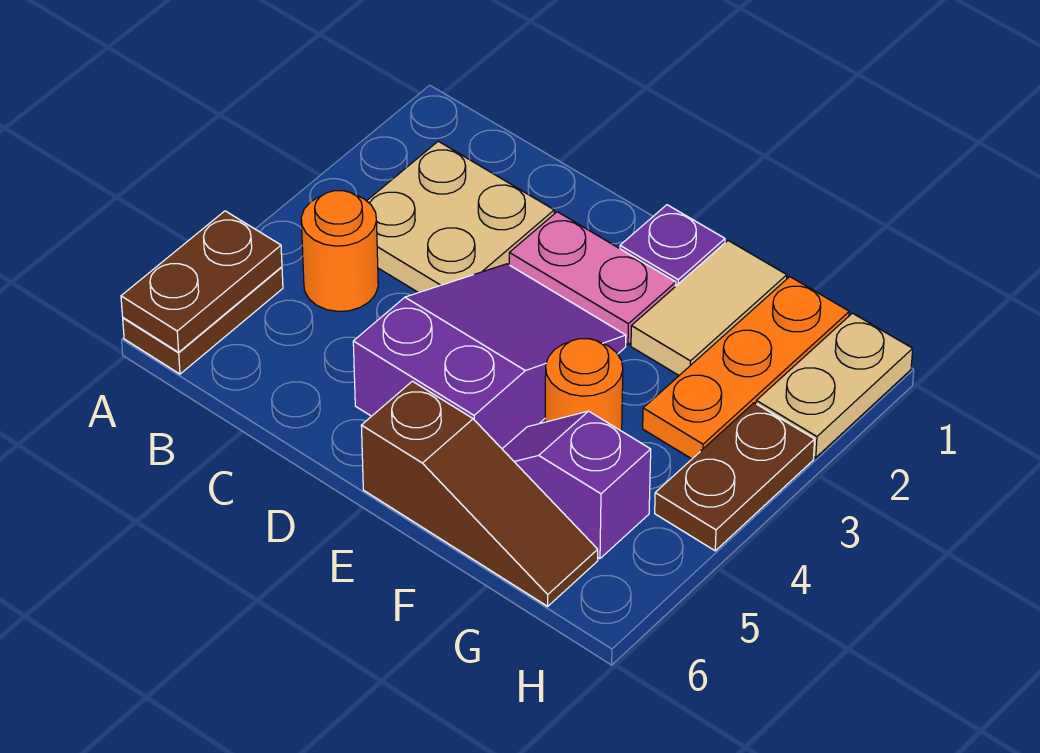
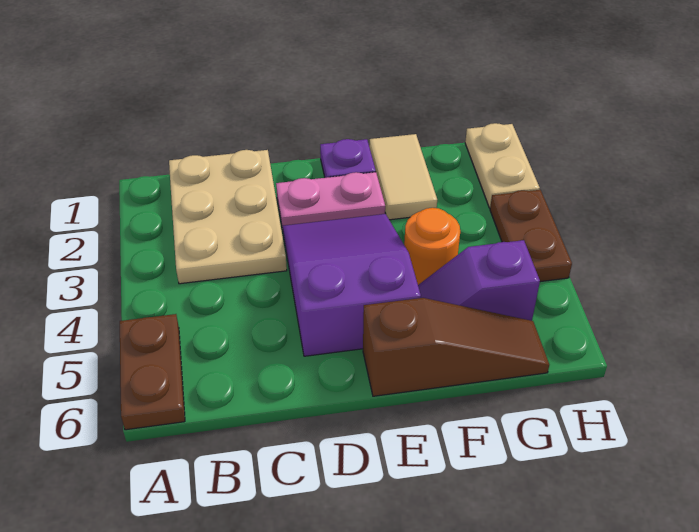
brown plate A5:A6 level 2 -> none
tan plate B2:C3 level 1 -> tan plate B1:C3 level 1
orange round brick B4 level 1 -> none
orange plate G1:G3 level 1 -> none

